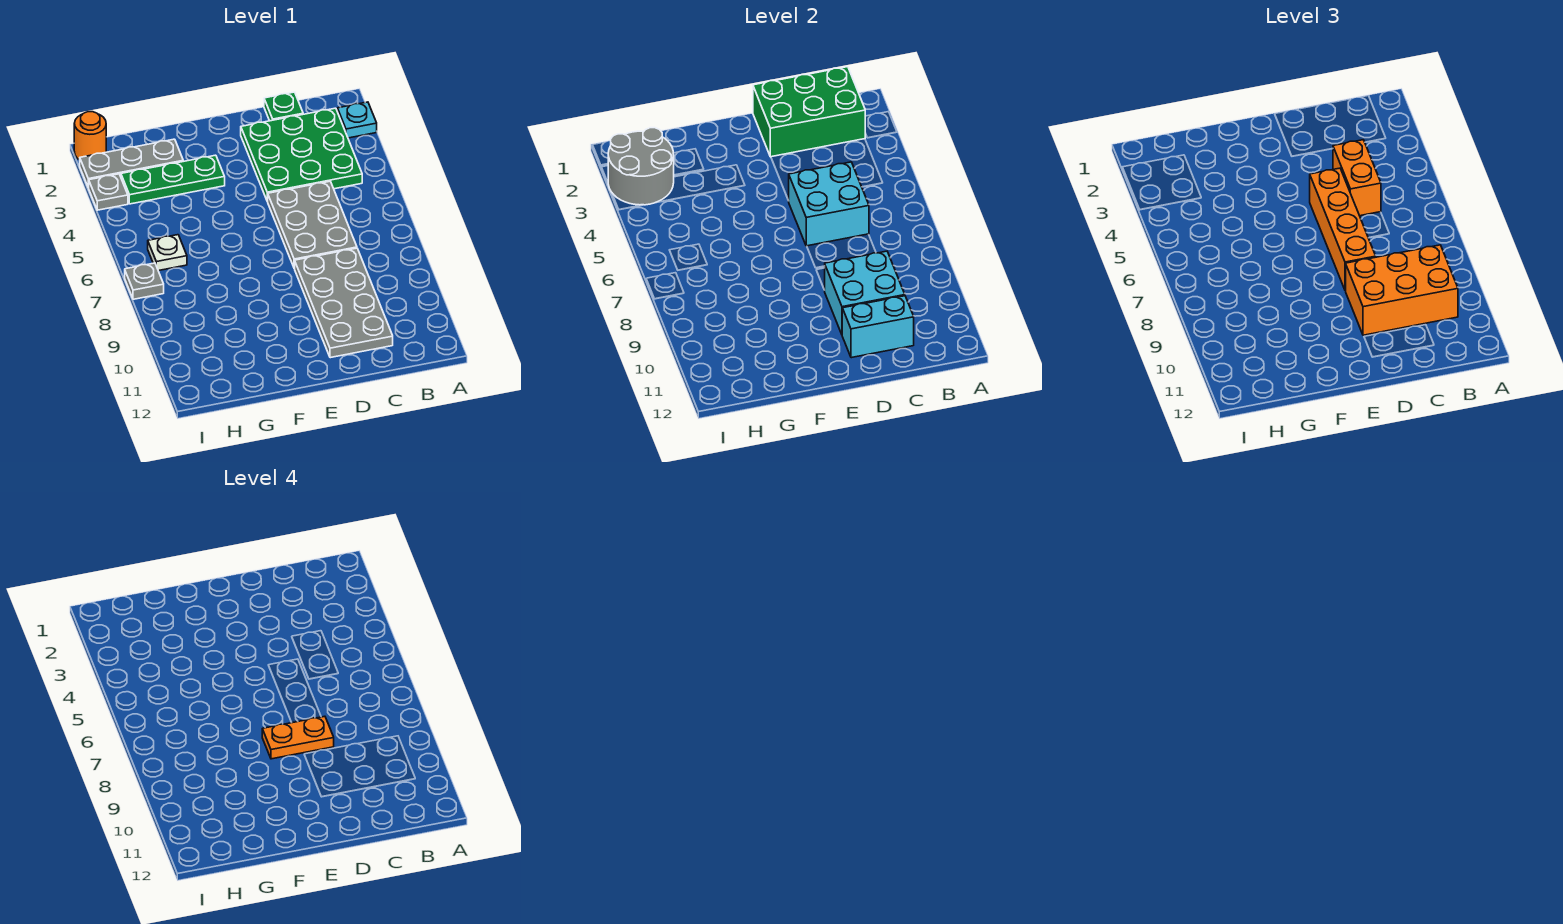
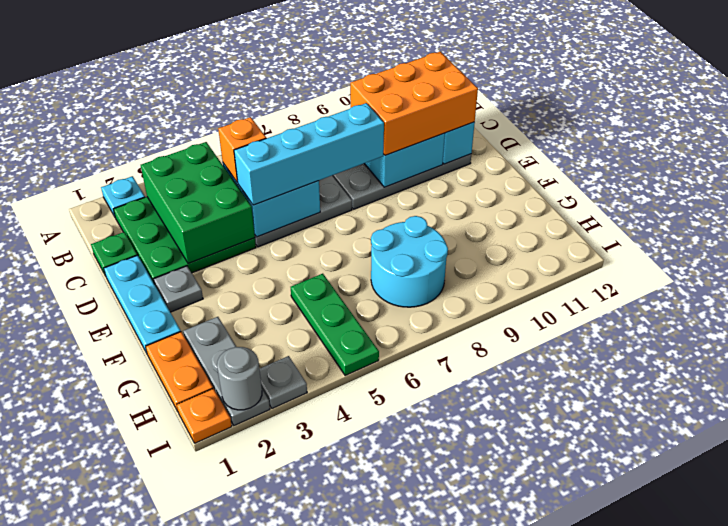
green brick B1:D2 level 2 -> green brick B3:D4 level 2
orange brick B9:D10 level 3 -> orange brick C9:D11 level 3
orange brick C4:C5 level 3 -> orange brick C5 level 3
none -> cyan plate D1:F1 level 1
orange brick D5:D8 level 3 -> cyan brick D5:D8 level 3
orange plate D8:E8 level 4 -> orange plate G1:H1 level 1
green plate F3:H3 level 1 -> green plate G5:I5 level 1
none -> cyan round brick G7:H8 level 1
grey round brick H2:I3 level 2 -> grey round brick I2 level 2
white plate H6 level 1 -> none
orange round brick I1 level 1 -> orange plate I1 level 1
grey plate I7 level 1 -> grey plate E2 level 1

